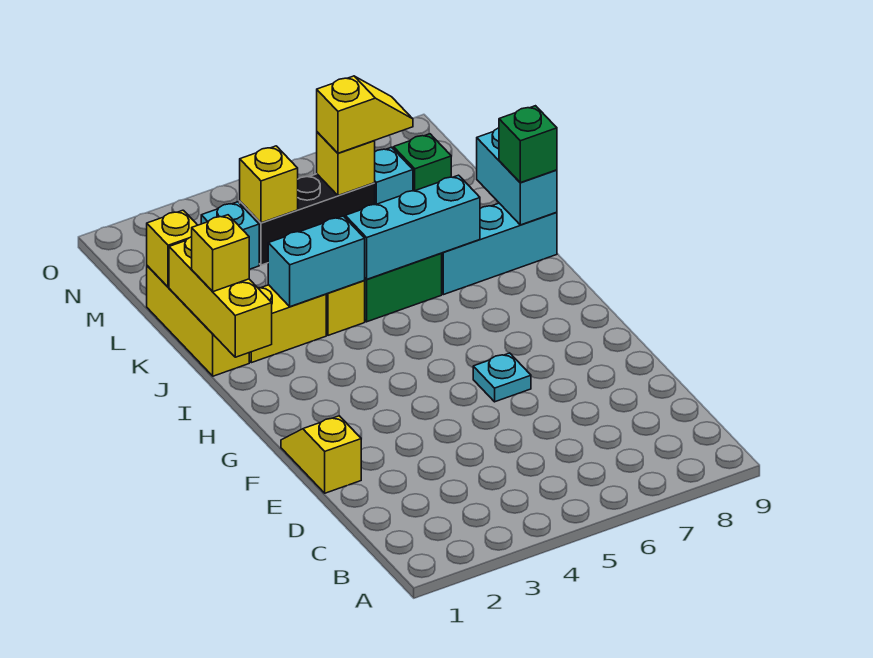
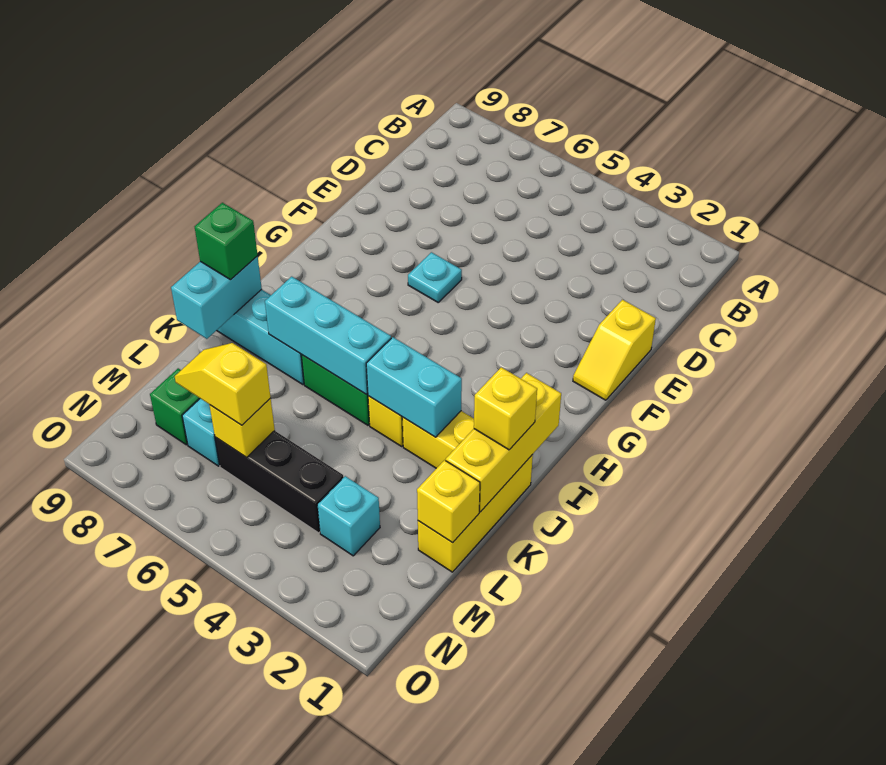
yellow brick M4 level 2 -> none

